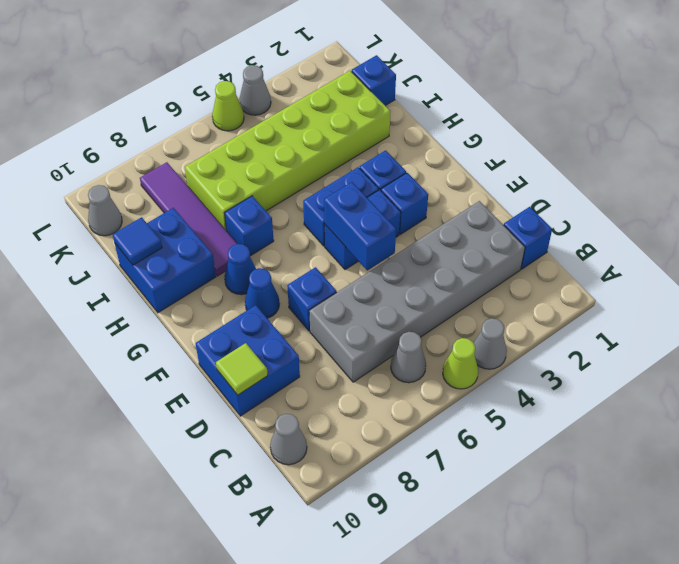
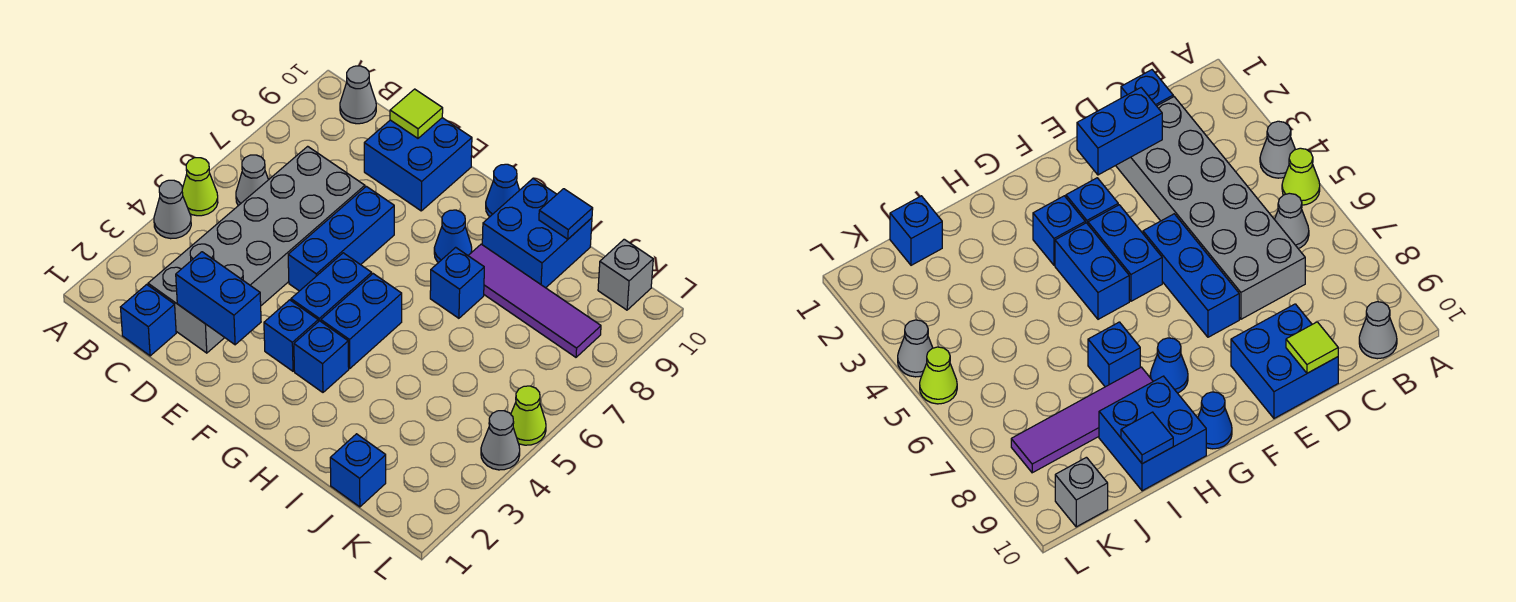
blue brick E5:F5 level 2 -> blue brick D2:E2 level 2
blue brick E7 level 1 -> blue brick E5:E7 level 1
blue cone F8 level 1 -> blue cone G10 level 1
lime brick I2:J7 level 1 -> none
grey cone K10 level 1 -> grey brick K10 level 1

